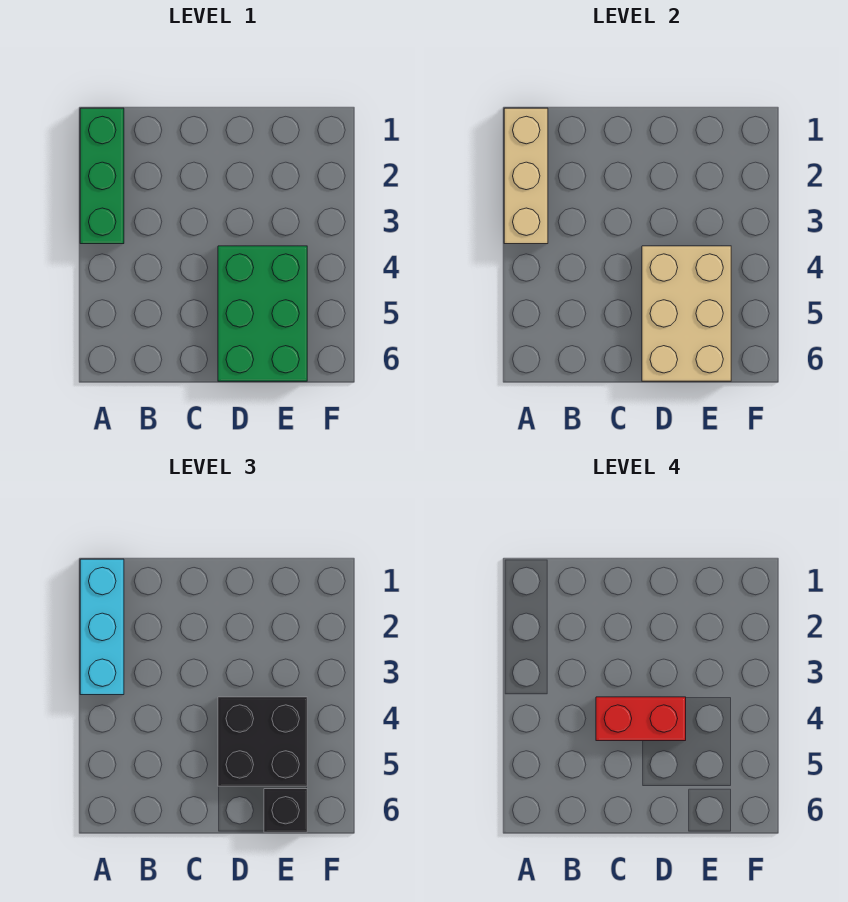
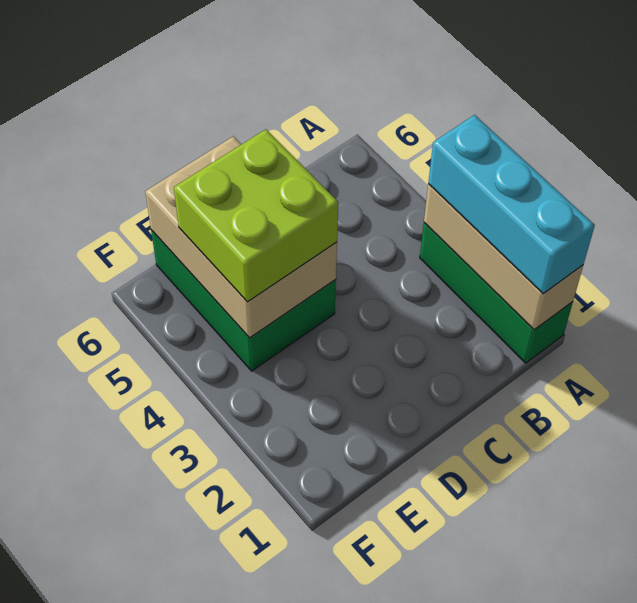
red brick C4:D4 level 4 -> none
black brick D4:E5 level 3 -> lime brick D4:E5 level 3
black brick E6 level 3 -> none

